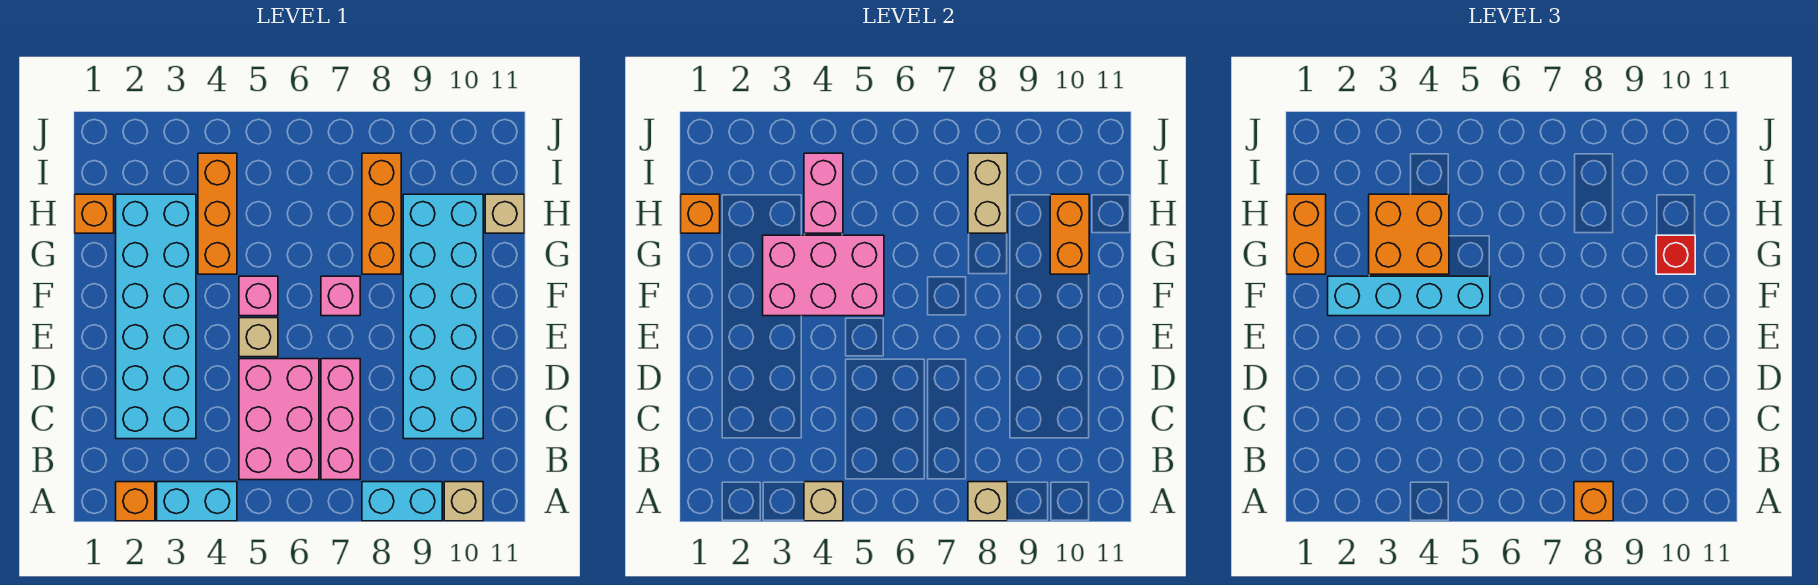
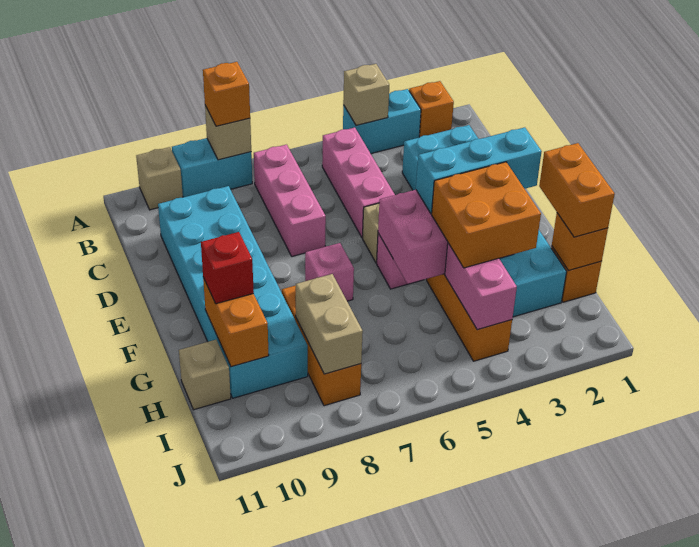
pink brick B5:D6 level 1 -> pink brick B5:D5 level 1
cyan brick F2:F5 level 3 -> cyan brick F2:F4 level 3

